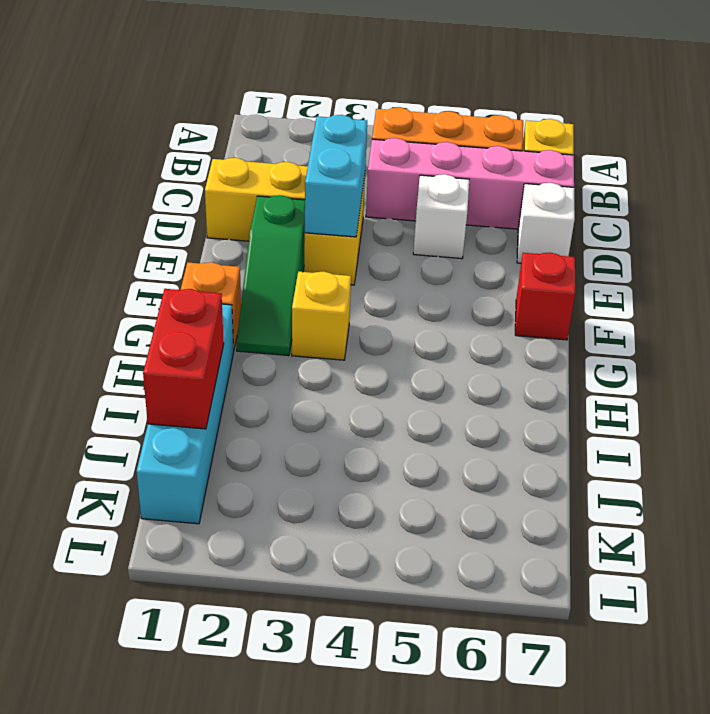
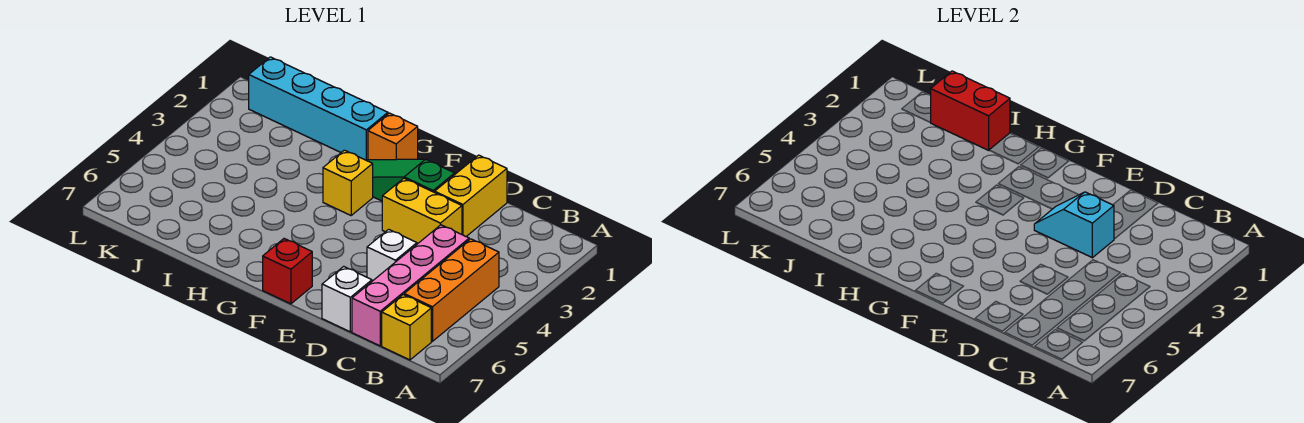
cyan brick D3:E3 level 2 -> cyan slope D3:E3 level 2 top D

